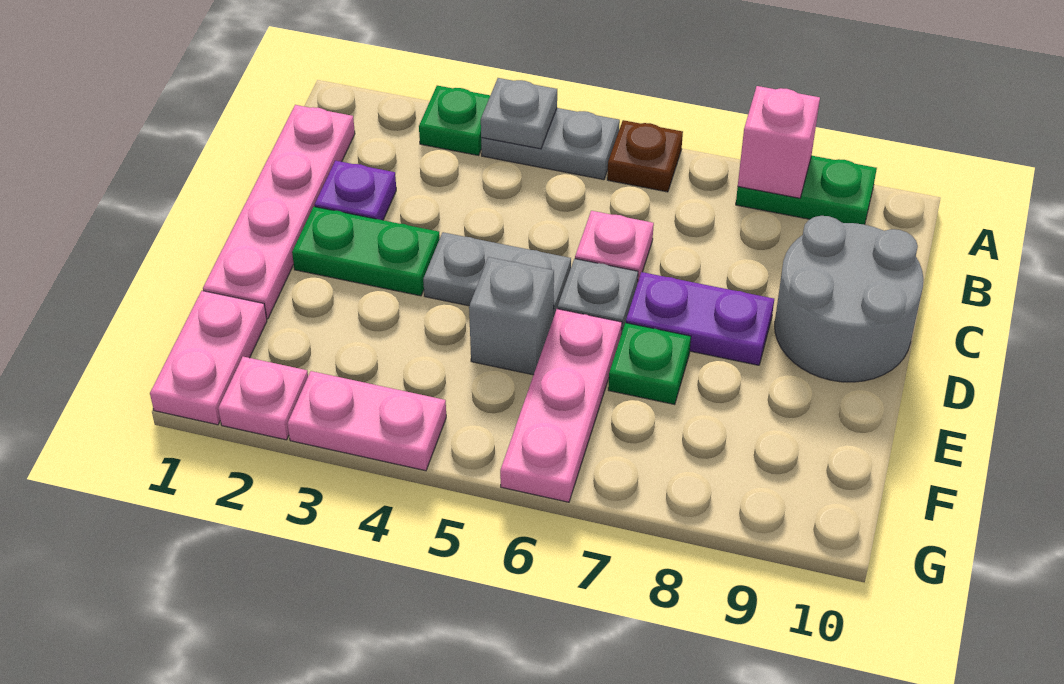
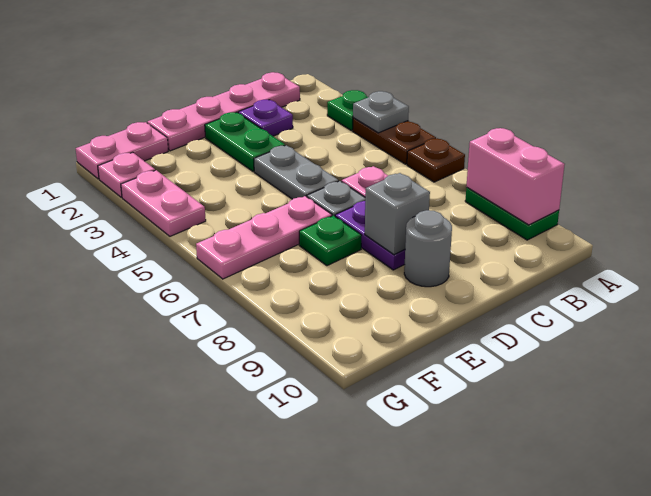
grey plate A4:A5 level 1 -> brown plate A4:A5 level 1
pink brick A8 level 2 -> pink brick A8:A9 level 2
grey round brick C9:D10 level 1 -> grey round brick D9 level 1
grey brick E5 level 1 -> grey brick D8 level 2

